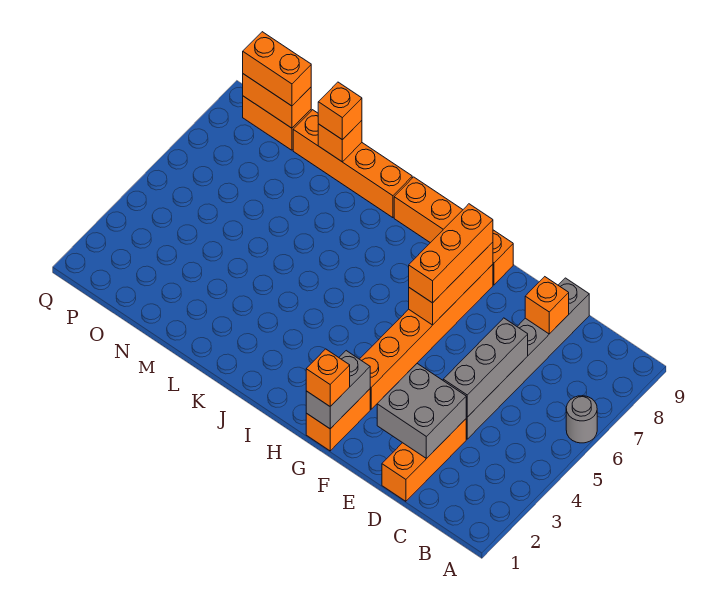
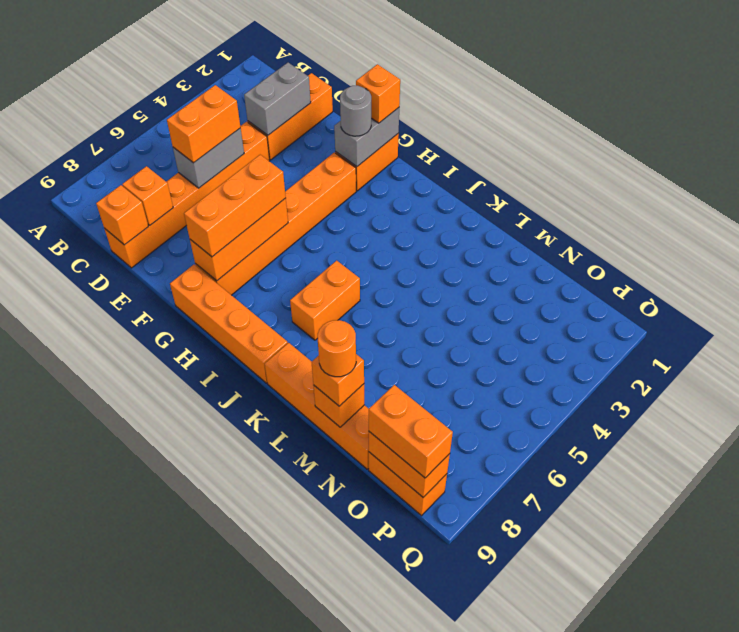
grey round brick A6 level 1 -> grey round brick G2 level 3
grey brick D2:E3 level 2 -> grey brick D2:D3 level 2
grey brick D4:D9 level 1 -> orange brick D4:D9 level 1
grey brick D4:D6 level 2 -> grey brick D5:D6 level 2
none -> orange brick D5:D6 level 3
none -> orange brick D9 level 2
none -> orange brick J6:J7 level 1
none -> orange round brick M9 level 4

